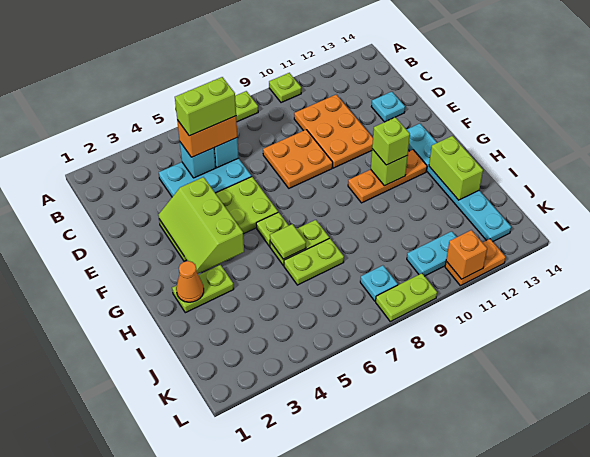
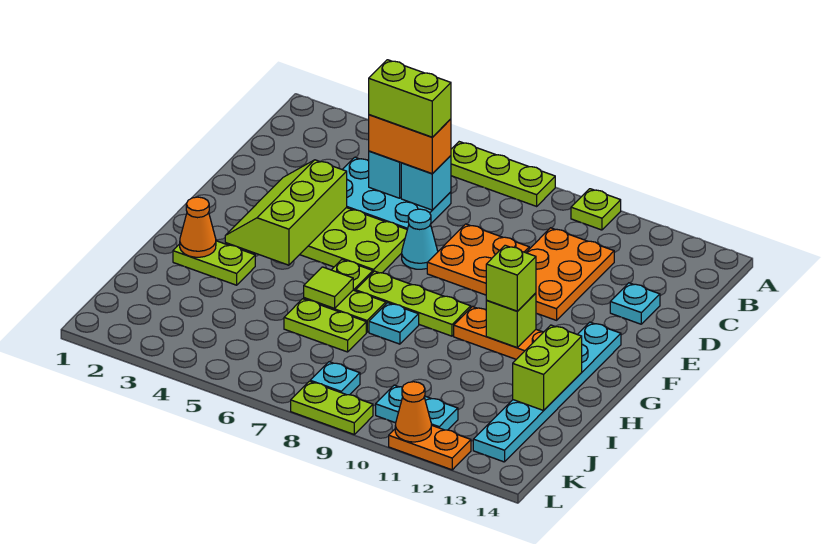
none -> cyan cone E7 level 1
none -> lime plate G7:G9 level 1
none -> cyan plate H8 level 1
orange brick L11 level 2 -> orange cone L11 level 2

